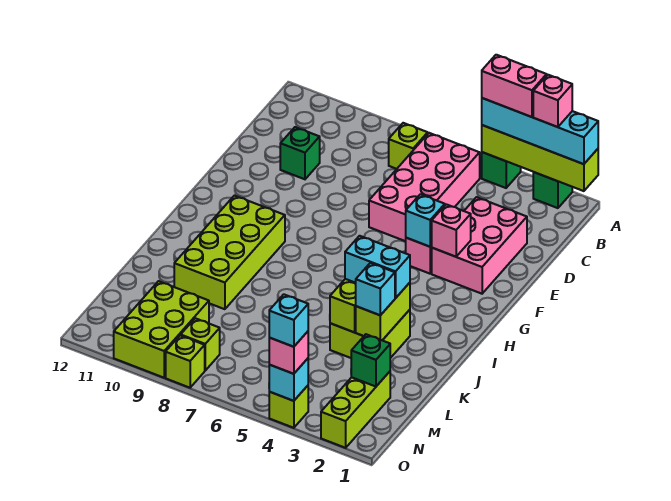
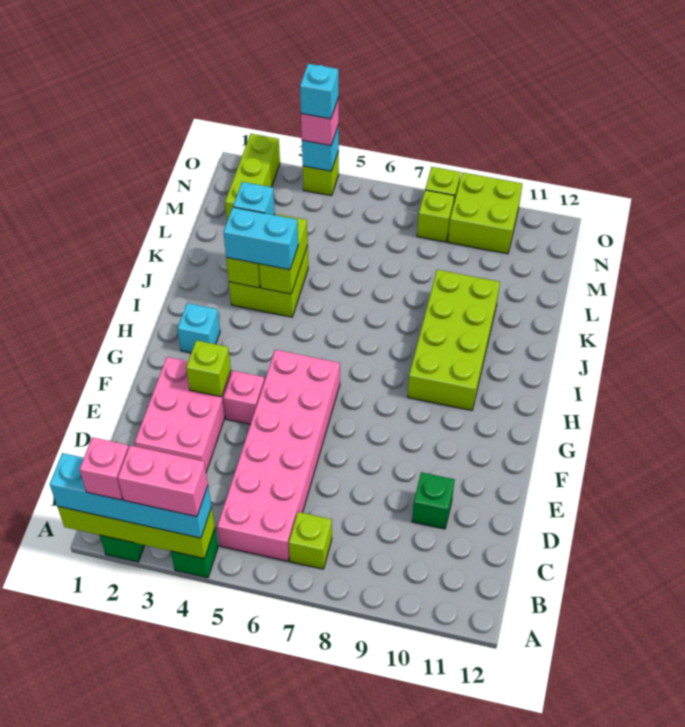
pink brick B5:E6 level 1 -> pink brick B5:G6 level 1
pink brick F3 level 2 -> lime brick F3 level 2
cyan brick F4 level 2 -> cyan brick H2 level 1
green brick M2 level 2 -> none
lime brick M9:O10 level 1 -> lime brick N9:O10 level 1

